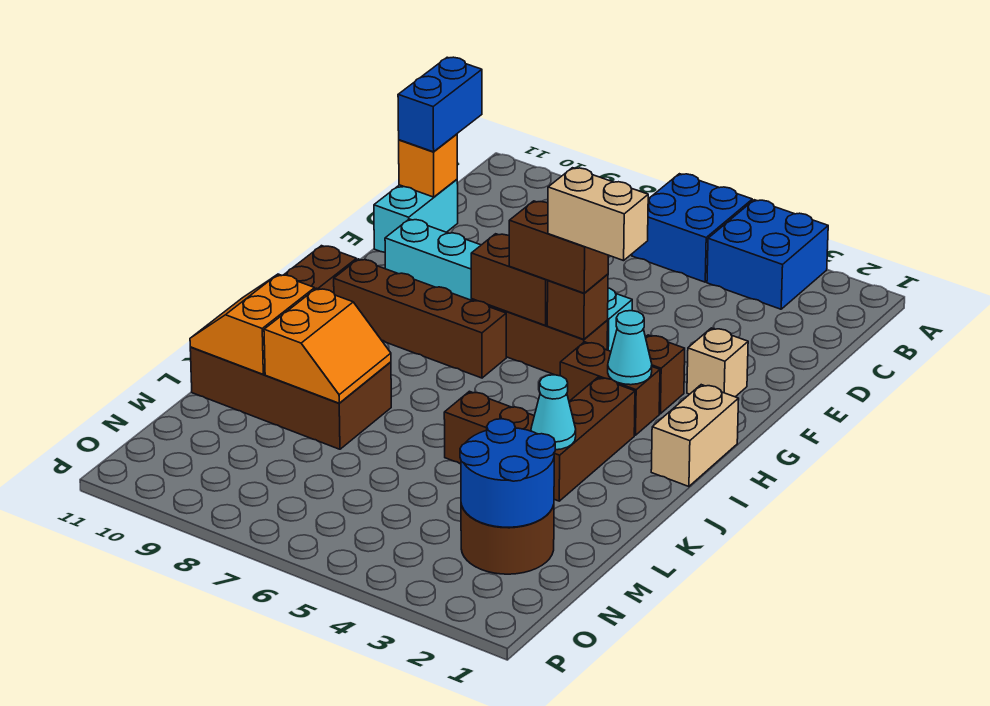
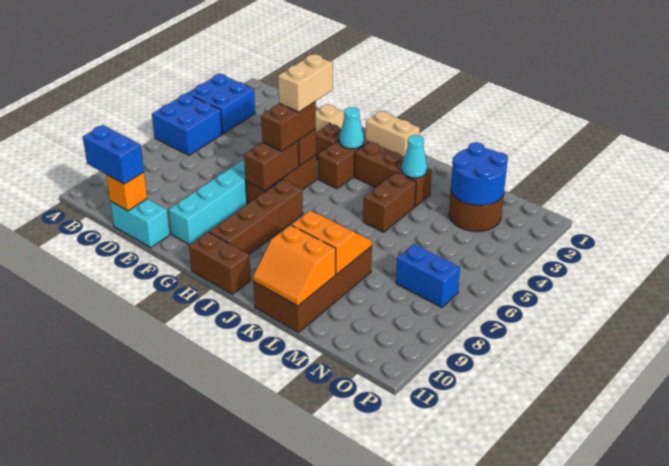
none -> blue brick N7:O7 level 1

